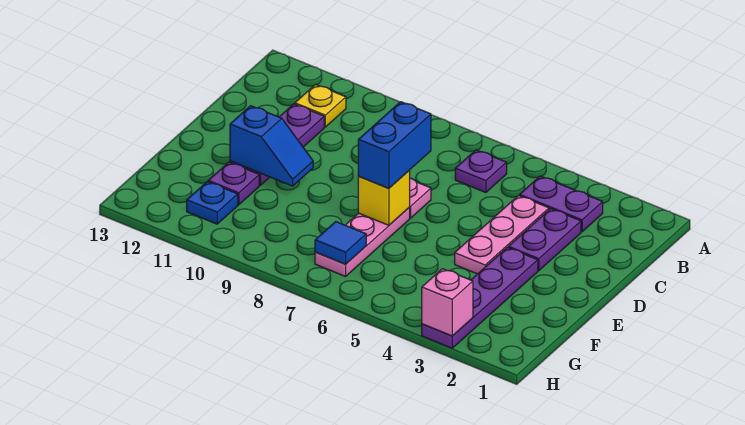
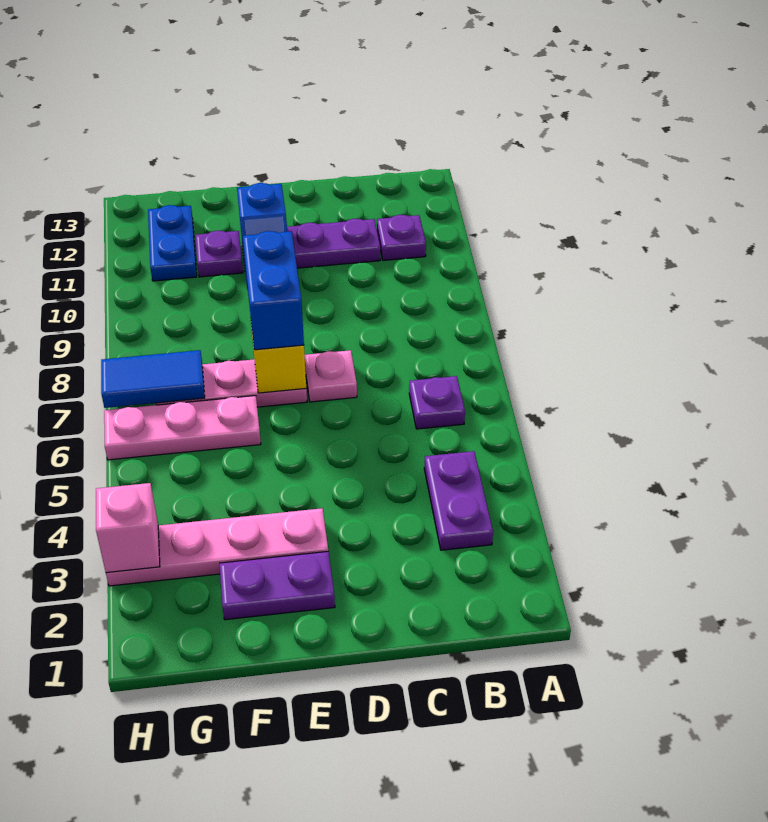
yellow plate B11 level 1 -> purple plate B11 level 1
purple plate C3:D3 level 1 -> purple plate E2:F2 level 1
pink plate C4:E4 level 1 -> pink plate F6:H6 level 1
blue brick D7:E7 level 3 -> blue brick E7:E8 level 3
purple plate E3:H3 level 1 -> pink plate E3:H3 level 1
blue tile G7 level 2 -> blue tile G7:H7 level 2
blue plate G11 level 1 -> blue plate G11:G12 level 1

